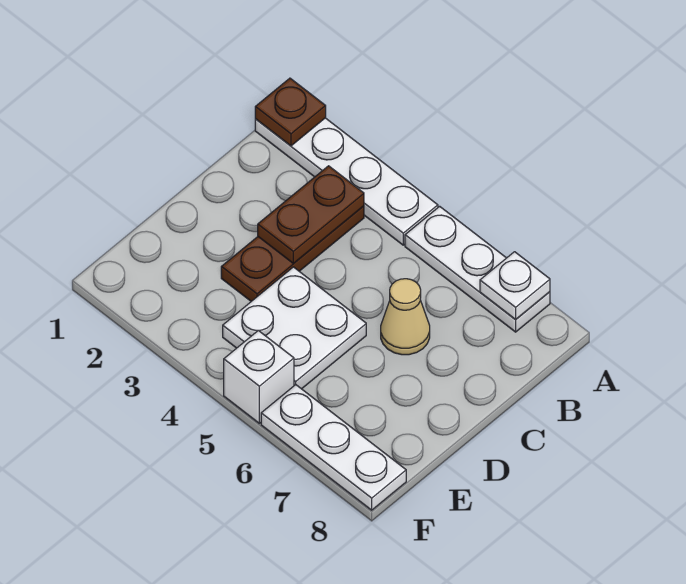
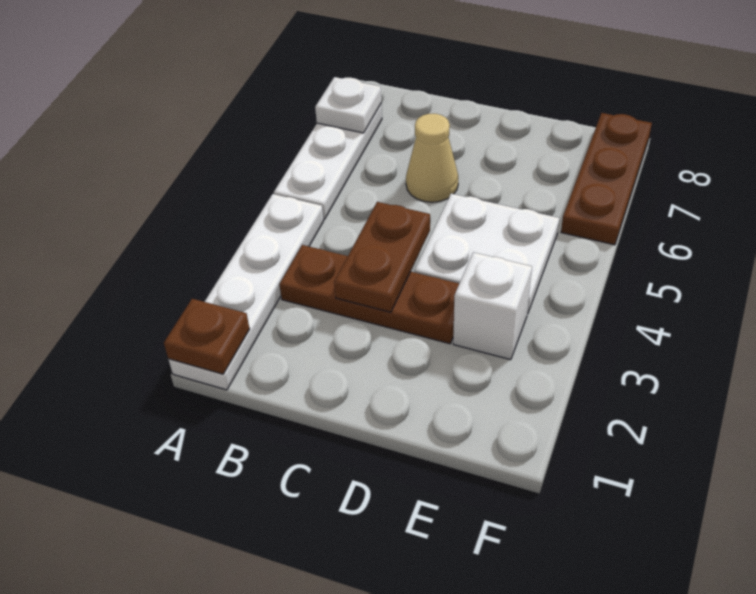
brown plate B3:C3 level 2 -> brown plate C3:C4 level 2
white brick F5 level 1 -> white brick E3 level 1
white plate F6:F8 level 1 -> brown plate F6:F8 level 1

